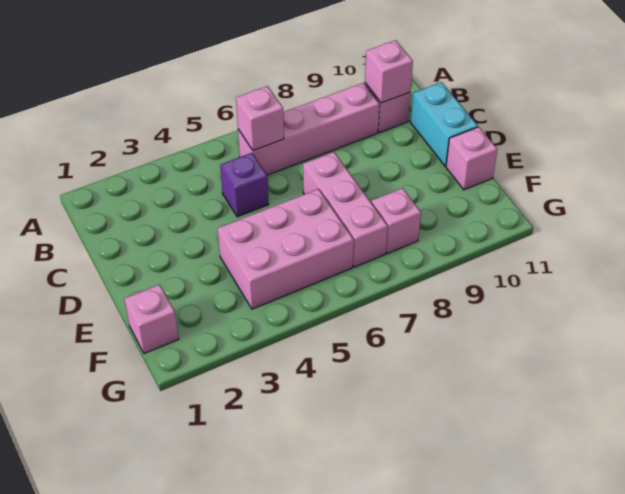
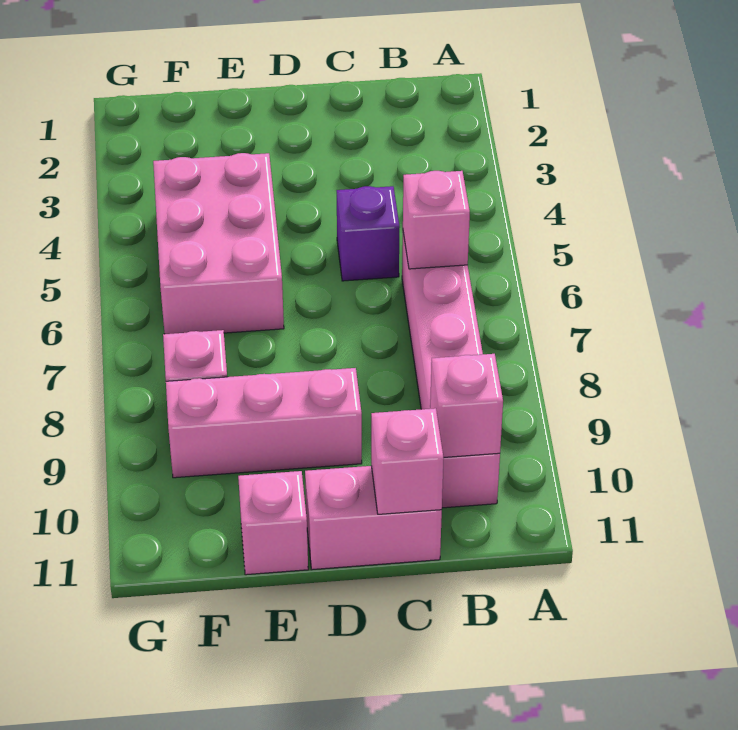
cyan brick C11:D11 level 1 -> pink brick C11:D11 level 1
pink brick D7:F7 level 1 -> pink brick D9:F9 level 1
pink brick F1 level 1 -> pink brick C11 level 2

